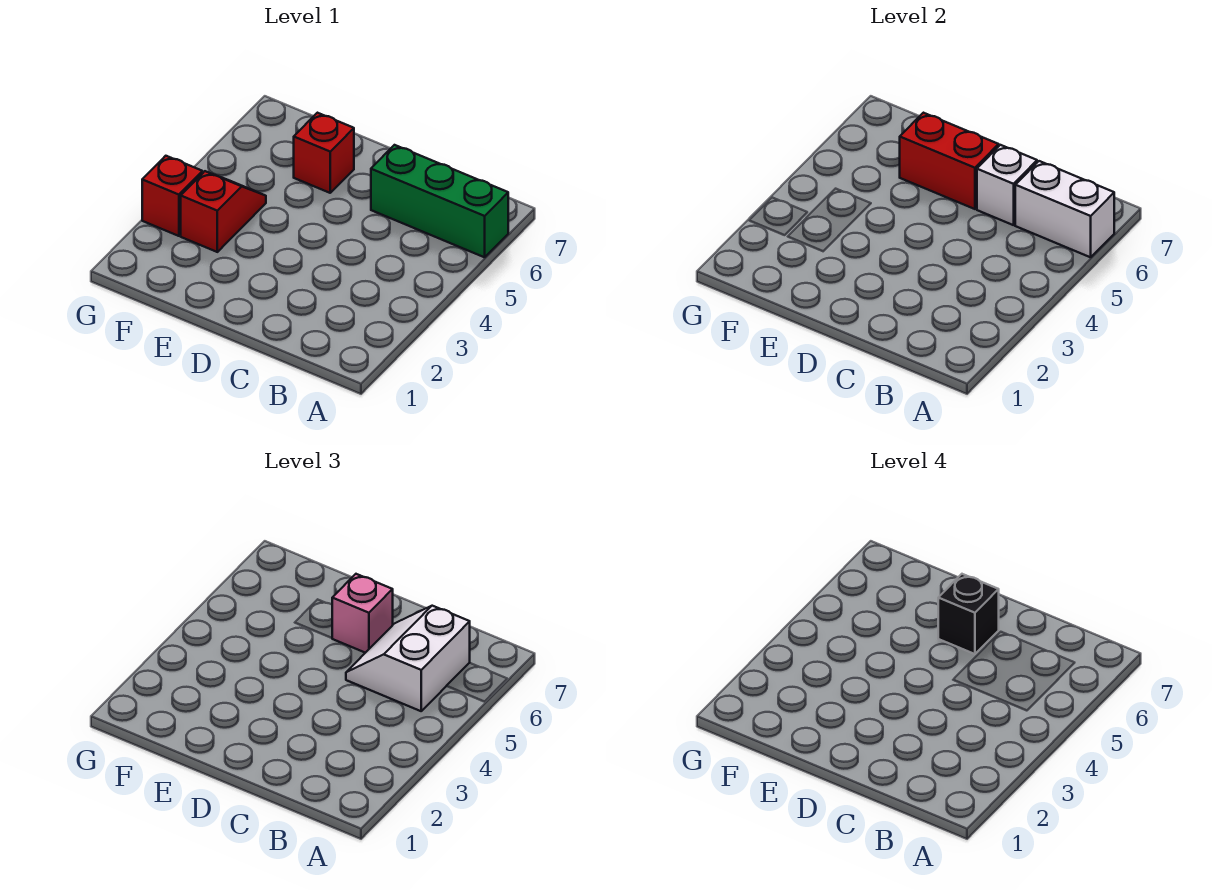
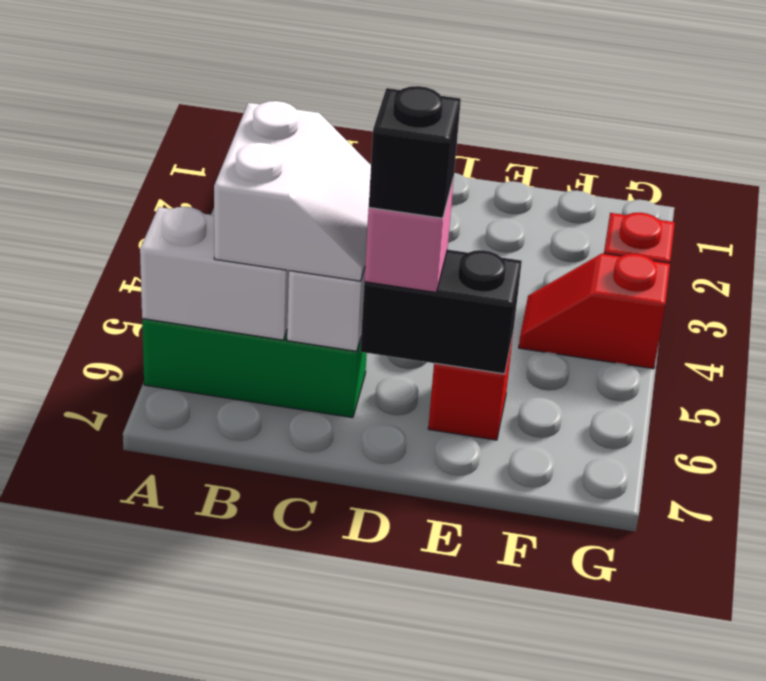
red brick D6:E6 level 2 -> black brick D6:E6 level 2
red slope F3:F4 level 1 top 3 -> red slope F4:G4 level 1 top G

